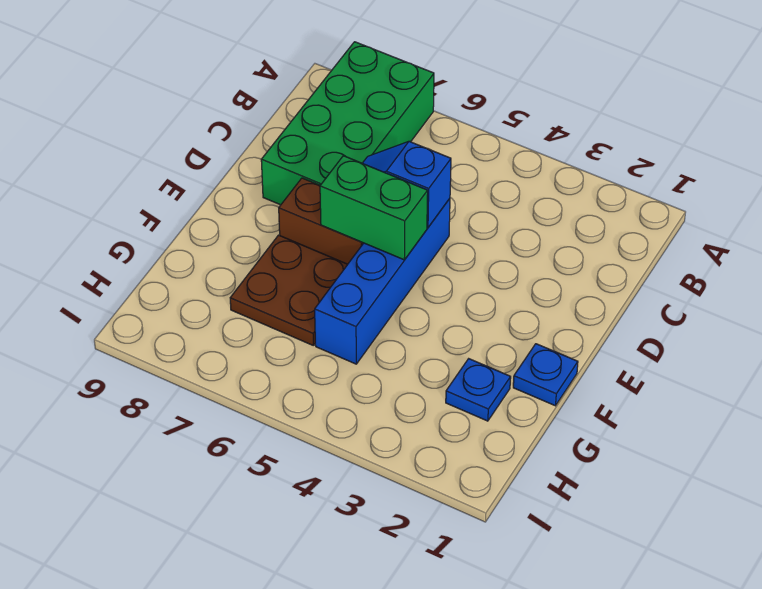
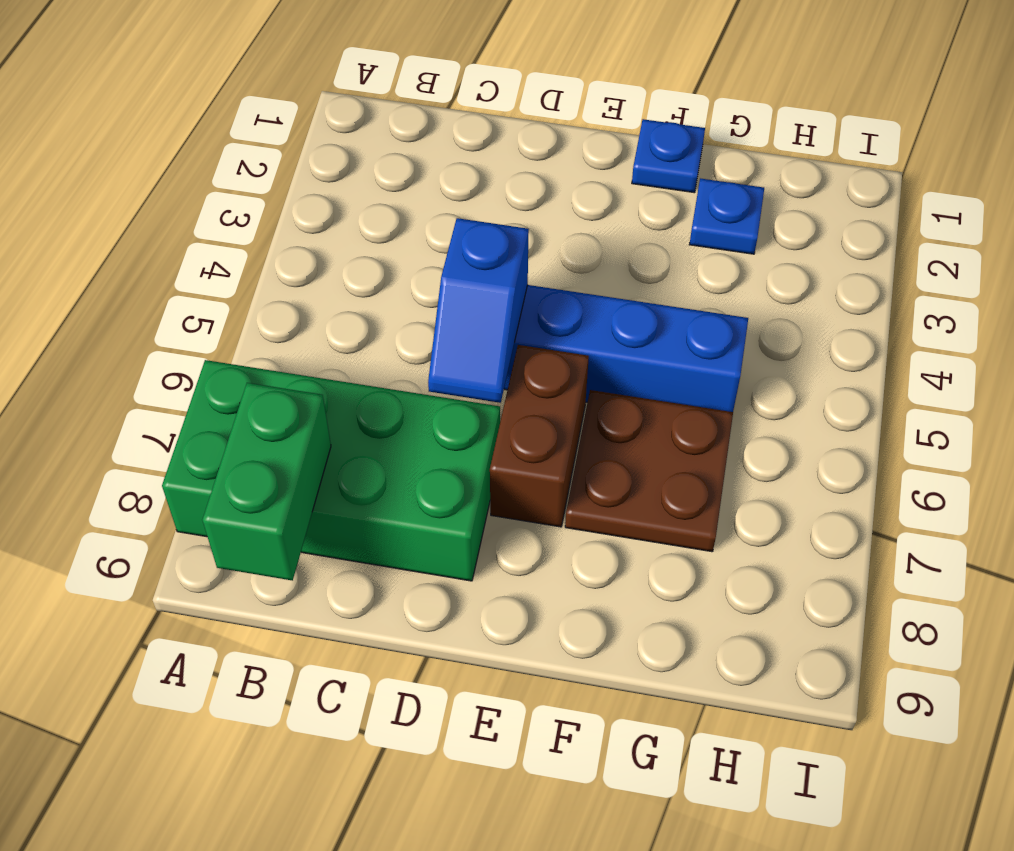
green brick E5:E6 level 2 -> green brick B8:B9 level 2

